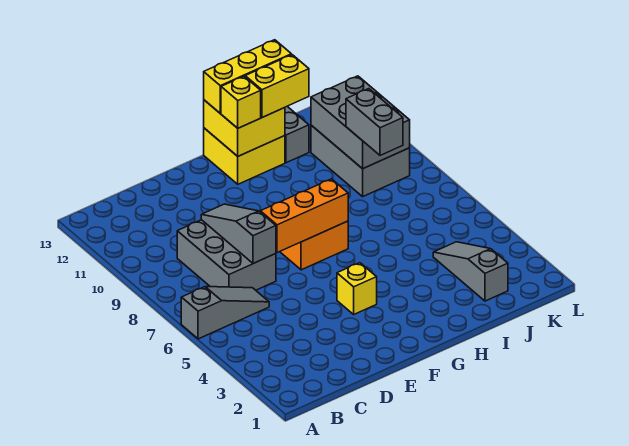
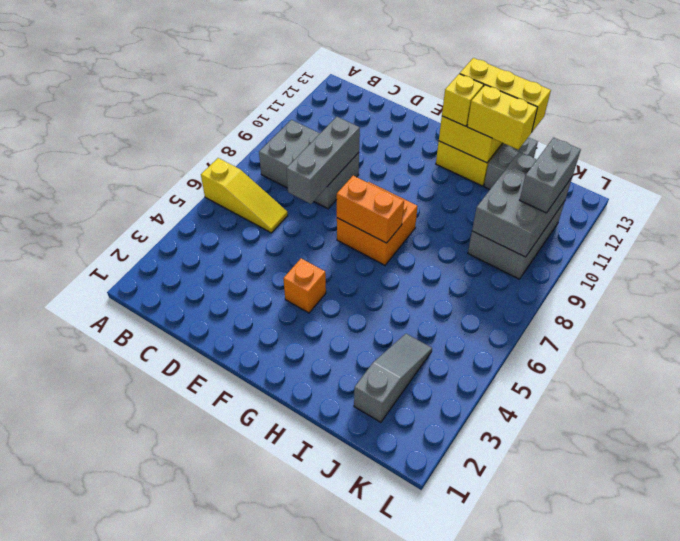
grey slope A6:C6 level 1 top A -> yellow slope A6:C6 level 1 top A
grey brick C7:D9 level 1 -> grey brick B8:D9 level 1
grey slope D7:D9 level 2 top 7 -> grey brick D7:D9 level 2
orange brick E7:G7 level 2 -> orange brick F7:G7 level 2
yellow brick F4 level 1 -> orange brick F4 level 1
grey brick J8:J9 level 3 -> grey brick K10:K11 level 3

